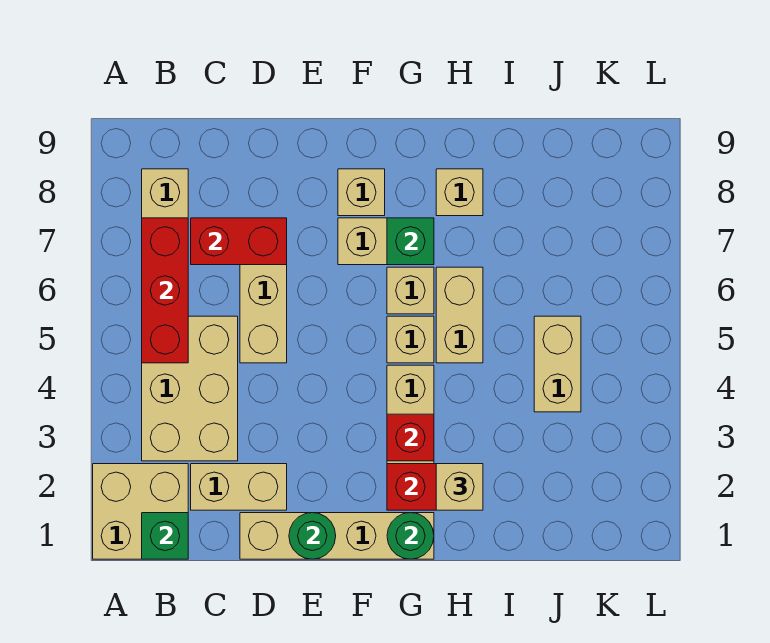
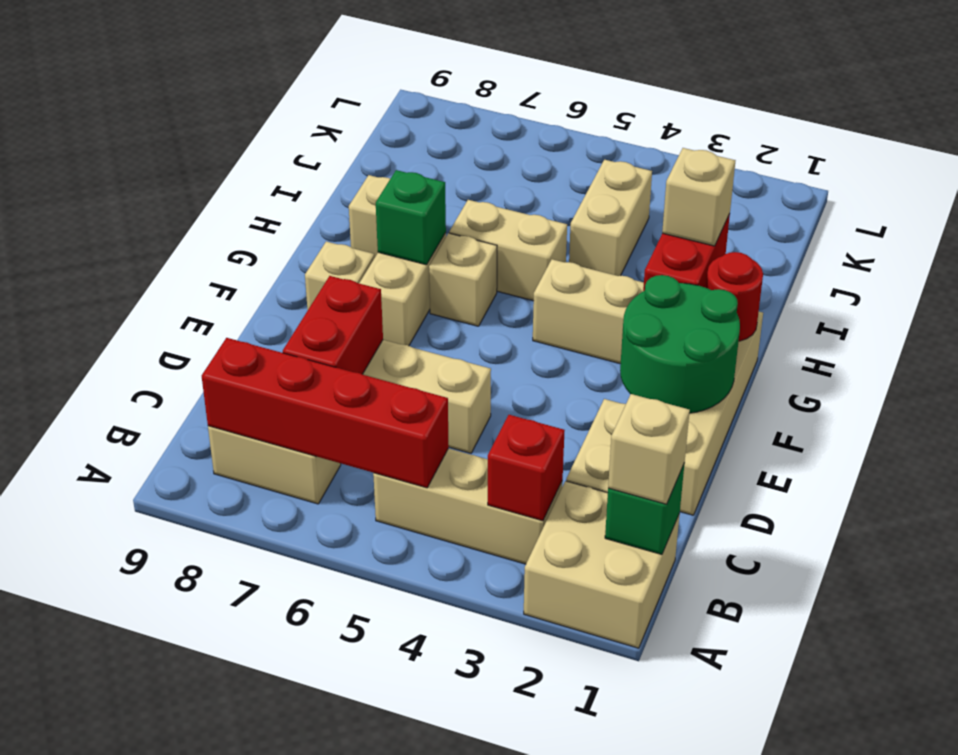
tan brick B3:C5 level 1 -> tan brick B3:B5 level 1
red brick B5:B7 level 2 -> red brick B5:B8 level 2
green round brick E1 level 2 -> green round brick E1:F2 level 2
green round brick G1 level 2 -> red round brick G1 level 2
red brick G3 level 2 -> red brick B3 level 2
tan brick G5 level 1 -> tan brick B1 level 3
tan brick J4:J5 level 1 -> tan brick I4:J4 level 1

